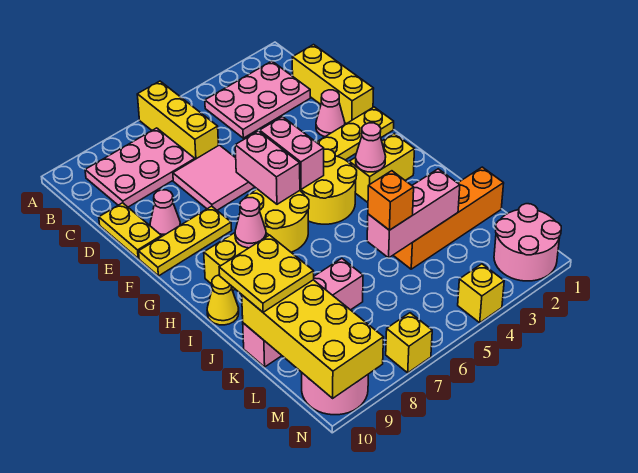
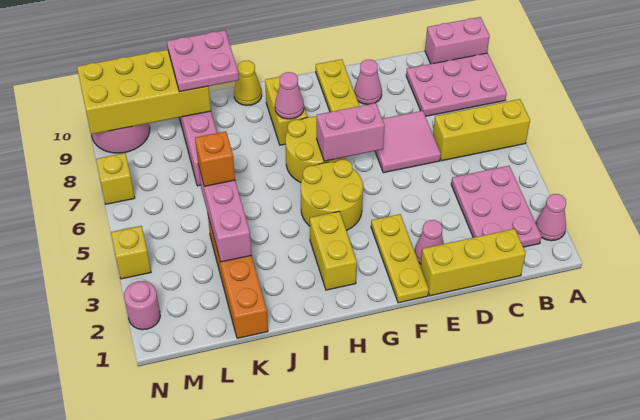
pink plate B7:C9 level 1 -> pink plate A8:C9 level 1
yellow plate D10:E10 level 1 -> none
pink brick F5:G5 level 2 -> pink brick A10:B10 level 1
pink cone H3 level 2 -> pink cone A2 level 1
yellow plate J9:K10 level 3 -> pink plate J9:K10 level 3
pink round brick M1:N2 level 1 -> pink round brick N2 level 1

